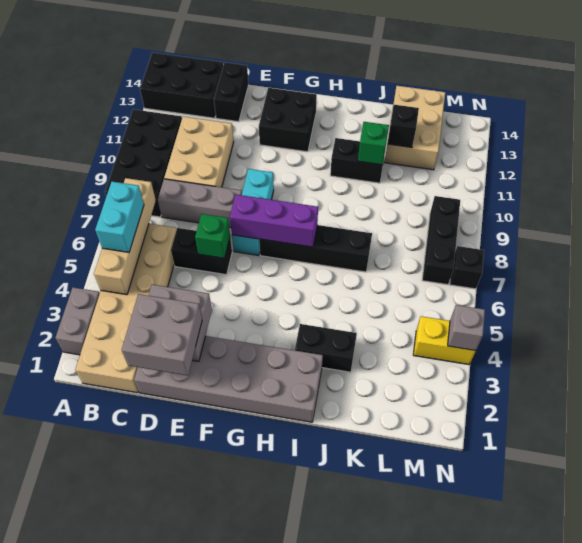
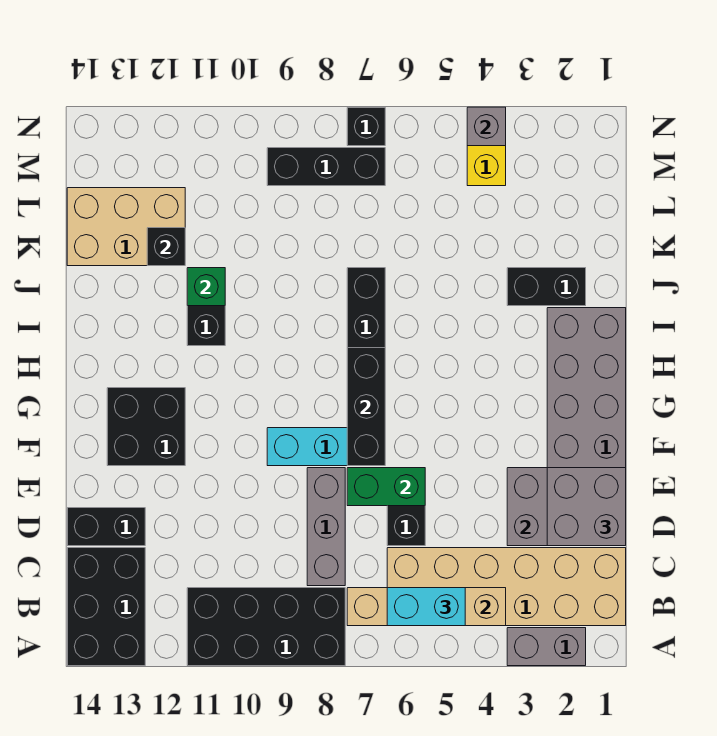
tan brick C9:D11 level 1 -> none
green brick E6 level 2 -> green brick E6:E7 level 2
purple brick F7:H7 level 2 -> black brick F7:H7 level 2
black brick I3:J3 level 1 -> black brick J2:J3 level 1

